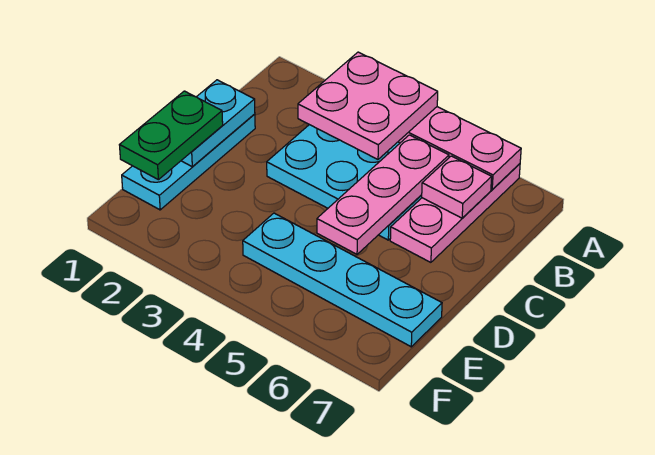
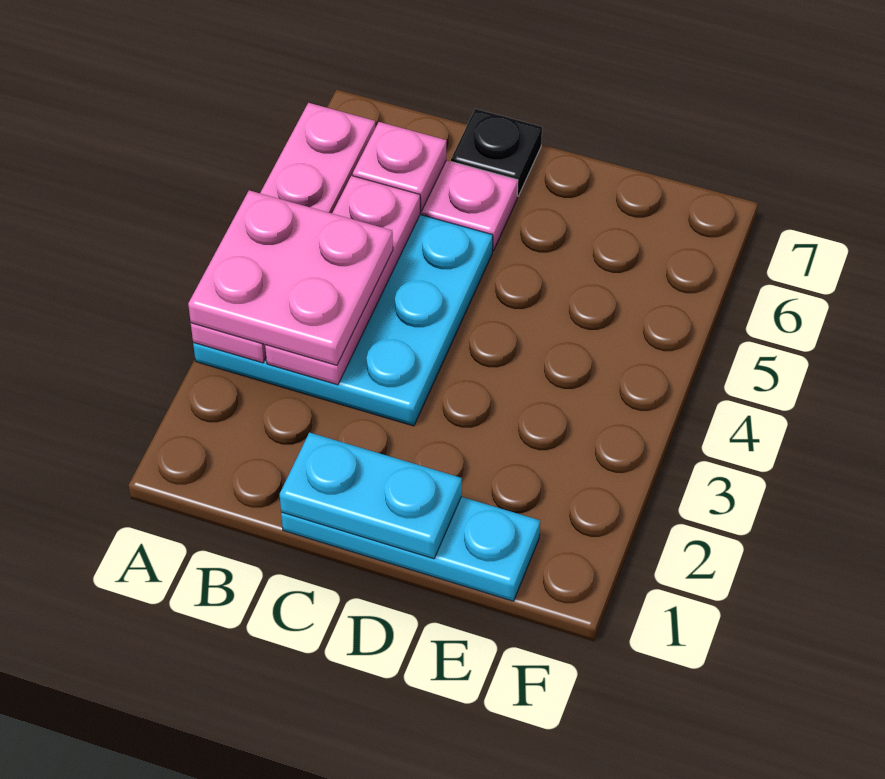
pink plate B5:D5 level 2 -> pink plate B3:B5 level 2
none -> black plate C7 level 1
green plate D1:E1 level 3 -> none
cyan plate E4:E7 level 1 -> none

